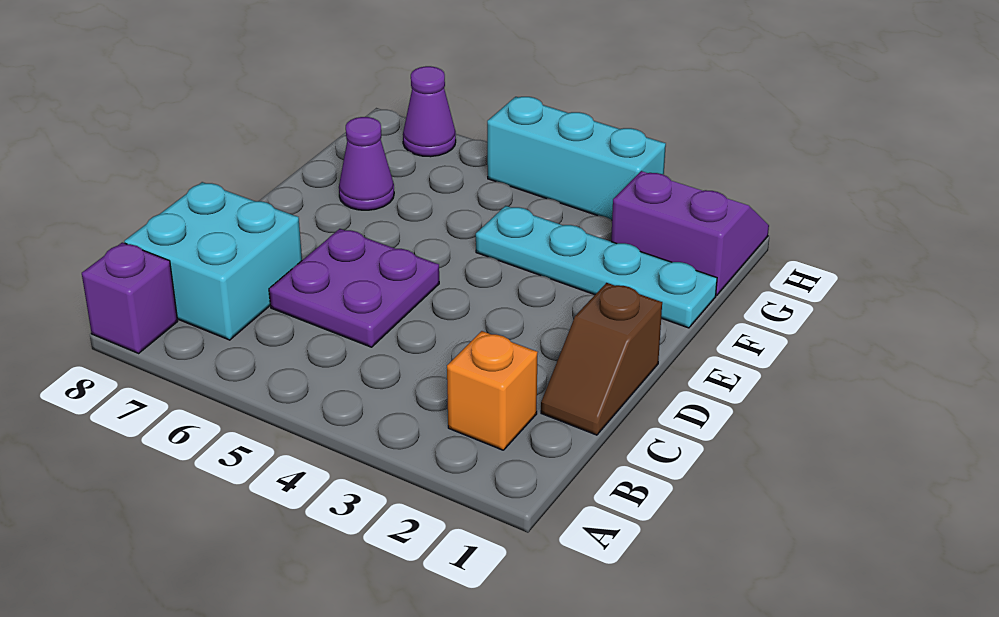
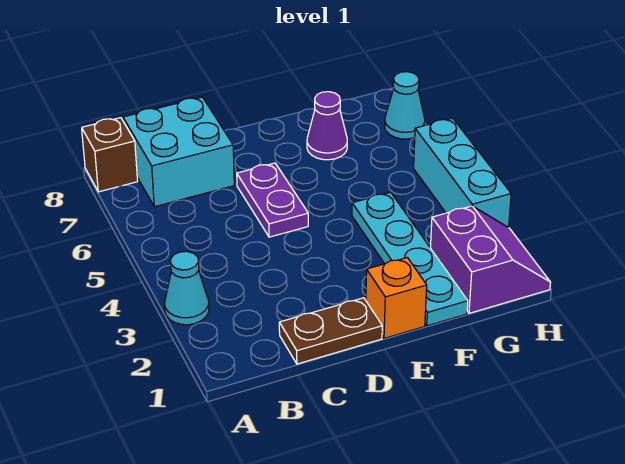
none -> cyan cone A3 level 1
purple brick A8 level 1 -> brown brick A8 level 1
orange brick B2 level 1 -> orange brick E1 level 1
brown slope C1:D1 level 1 top D -> brown plate C1:D1 level 1
purple plate C5:D6 level 1 -> purple plate D5:D6 level 1
purple cone H7 level 1 -> cyan cone H7 level 1

